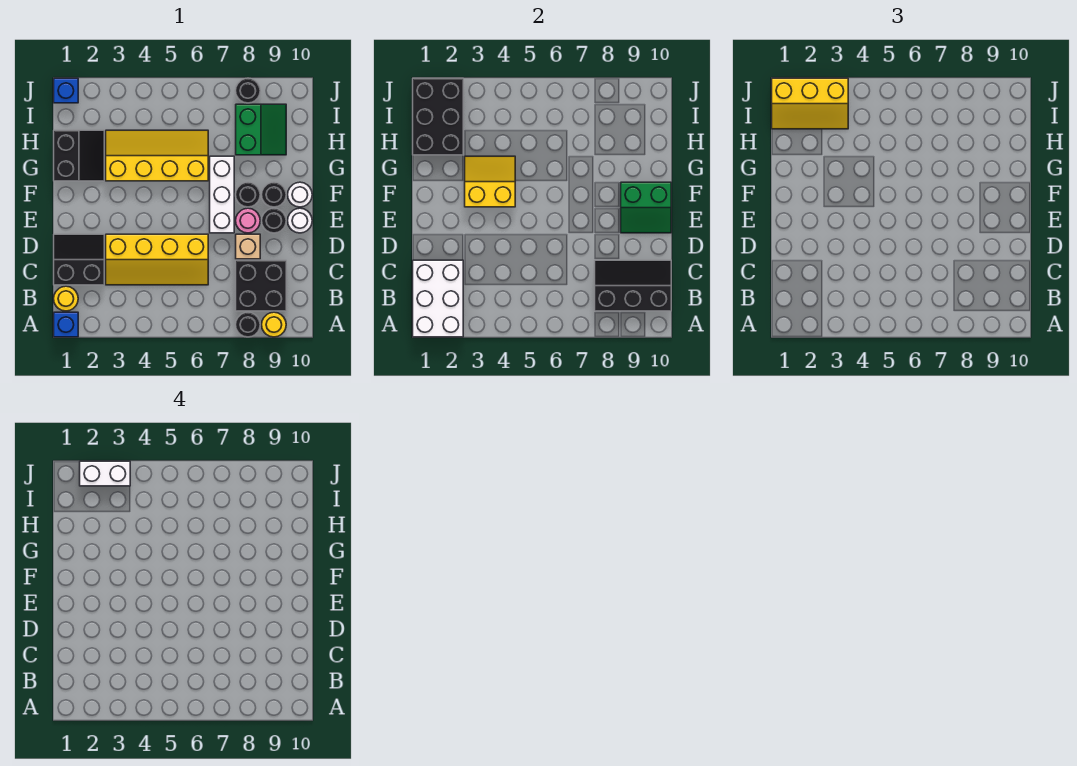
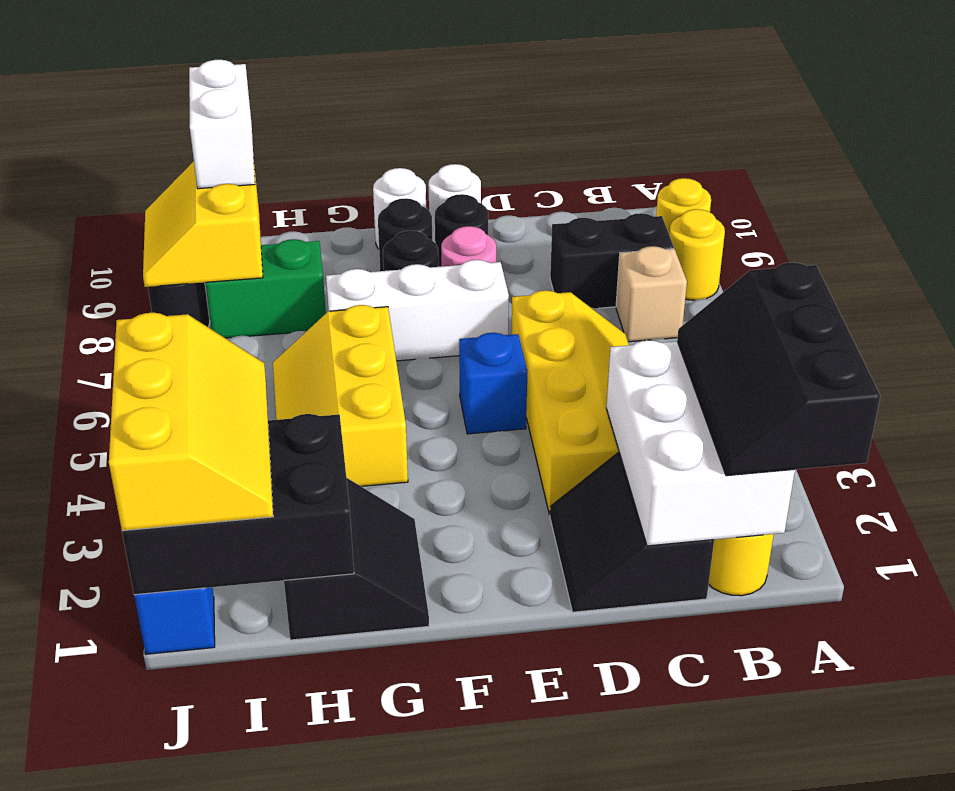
blue brick A1 level 1 -> blue brick E5 level 1
white brick A1:C2 level 2 -> white brick B1:C3 level 2
black round brick A8 level 1 -> yellow round brick A8 level 1
black brick B8:C9 level 1 -> black brick B8:C8 level 1
black slope B8:C10 level 2 top B -> black slope A1:B3 level 3 top A
tan brick D8 level 1 -> tan brick B7 level 1
green slope E9:F10 level 2 top F -> none
yellow slope F3:G4 level 2 top F -> yellow slope I8:J9 level 2 top I
black slope G1:H2 level 1 top 1 -> black slope G1:H2 level 1 top H
yellow slope G3:H6 level 1 top G -> yellow slope G4:H6 level 1 top G
white brick J2:J3 level 4 -> white brick I9:I10 level 3

